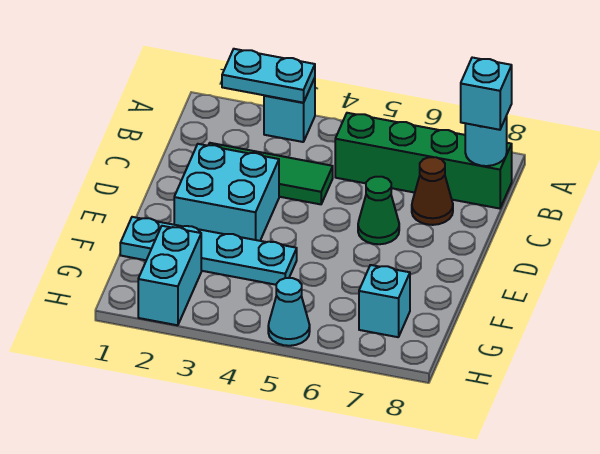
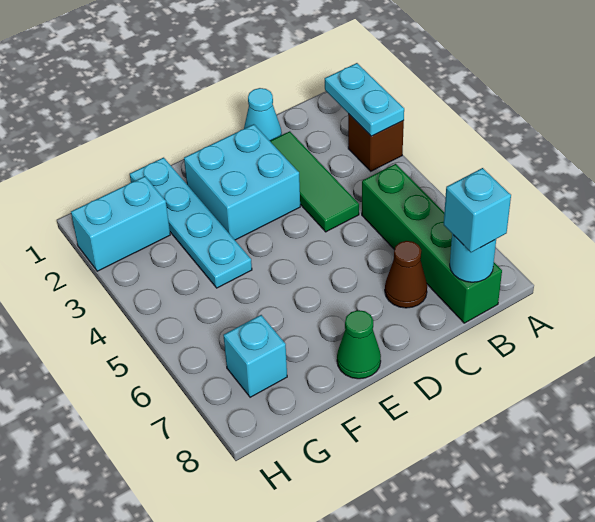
cyan brick A3 level 1 -> brown brick A3 level 1
green cone D6 level 1 -> green cone E8 level 1
cyan cone H5 level 1 -> cyan cone C1 level 1

